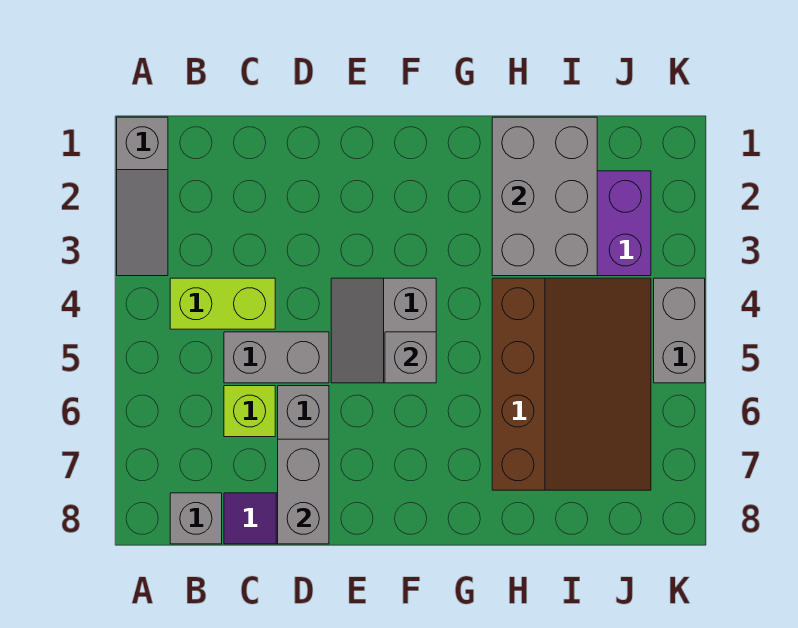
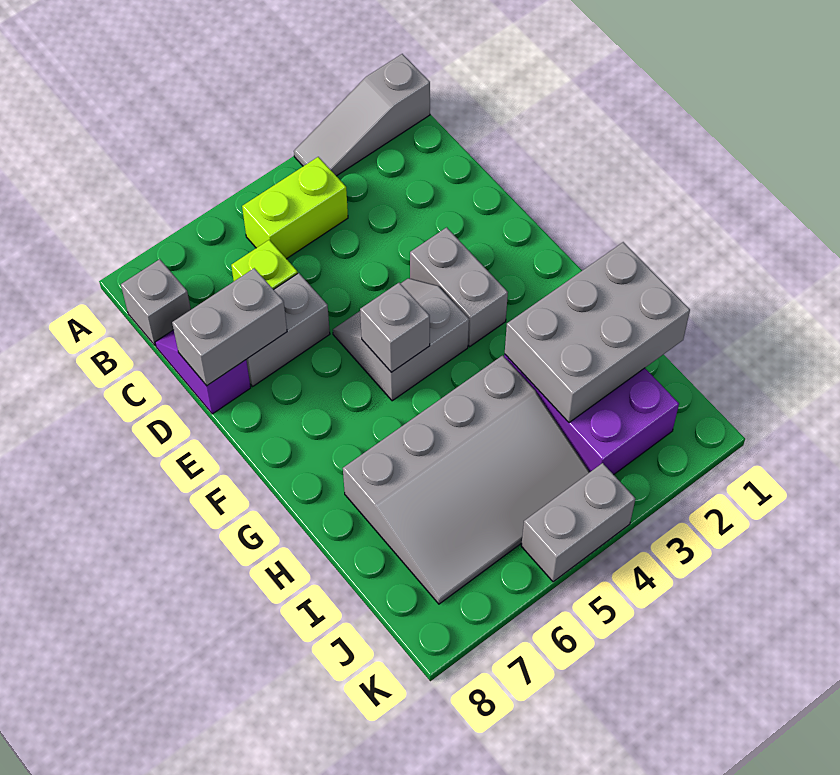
lime brick B4:C4 level 1 -> lime brick B4:B5 level 1
grey brick C5:D5 level 1 -> grey brick E3:F3 level 1
brown slope H4:J7 level 1 top H -> grey slope H4:J7 level 1 top H

